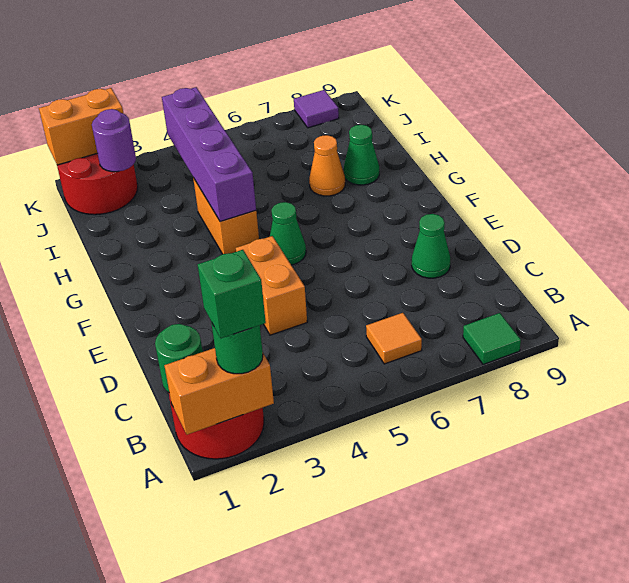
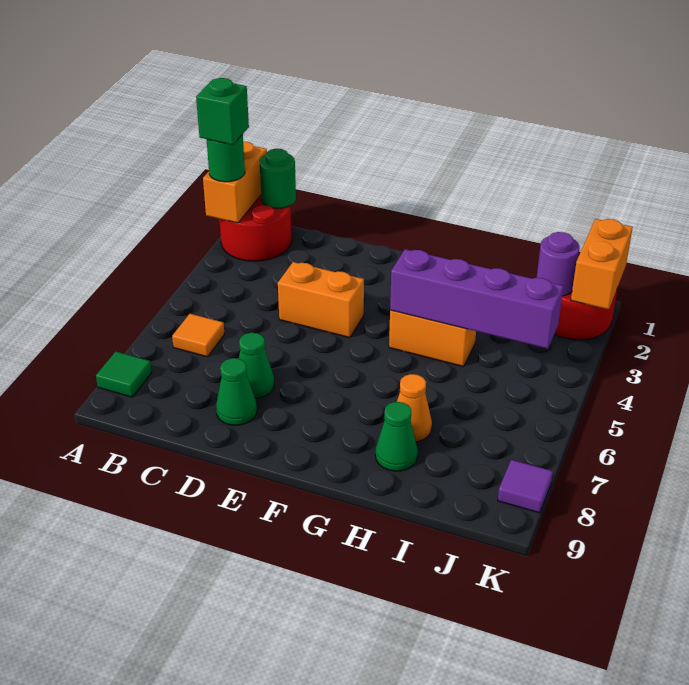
green cone F5 level 1 -> green cone D7 level 1

